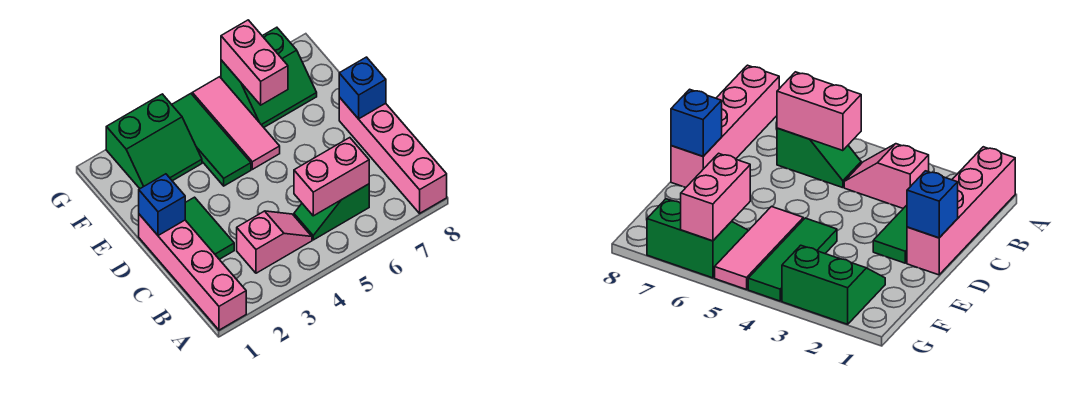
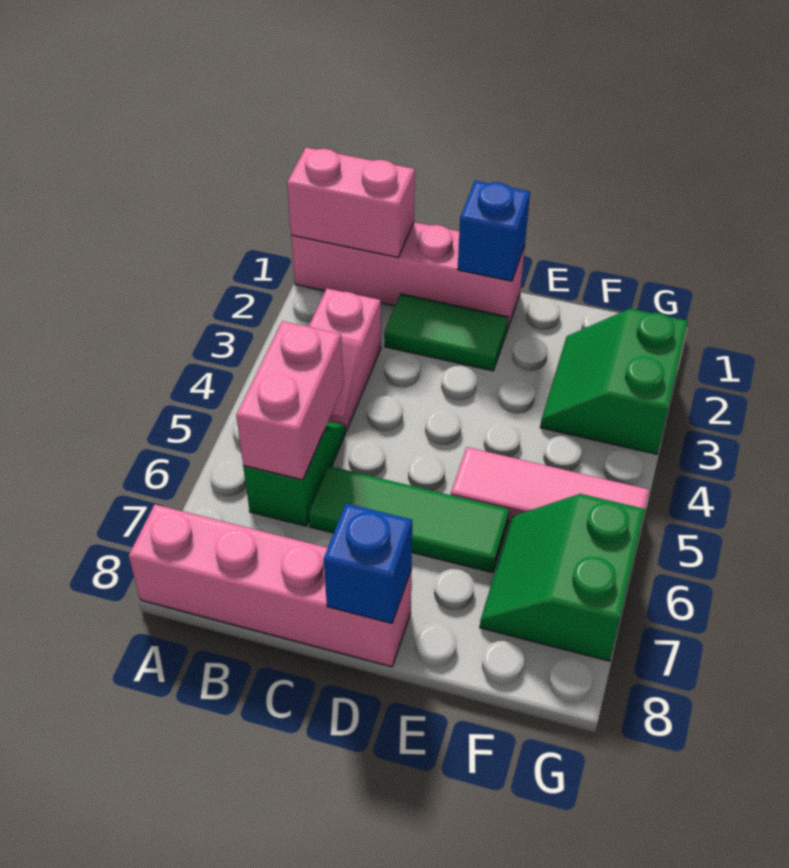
green tile E4:G4 level 1 -> green tile C6:E6 level 1
pink brick F6:G6 level 2 -> pink brick A1:B1 level 2

